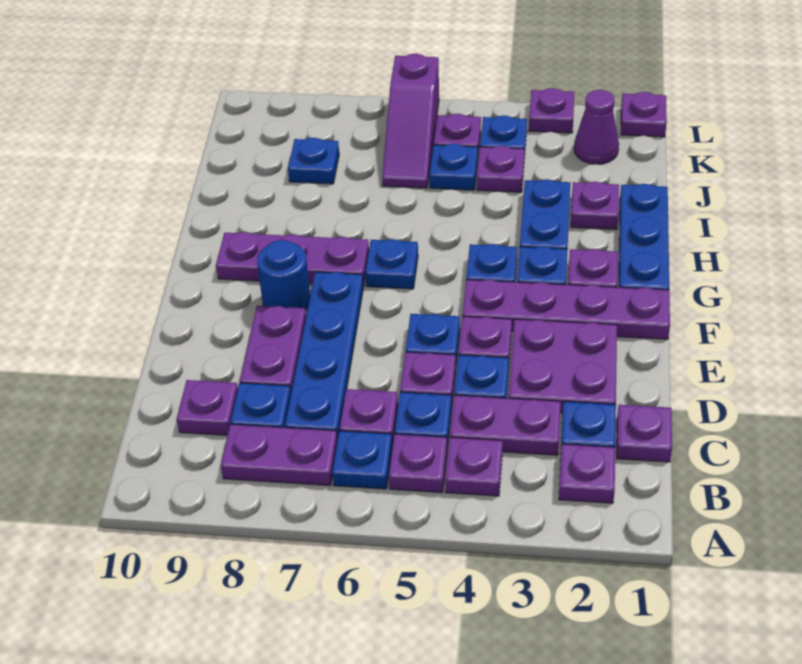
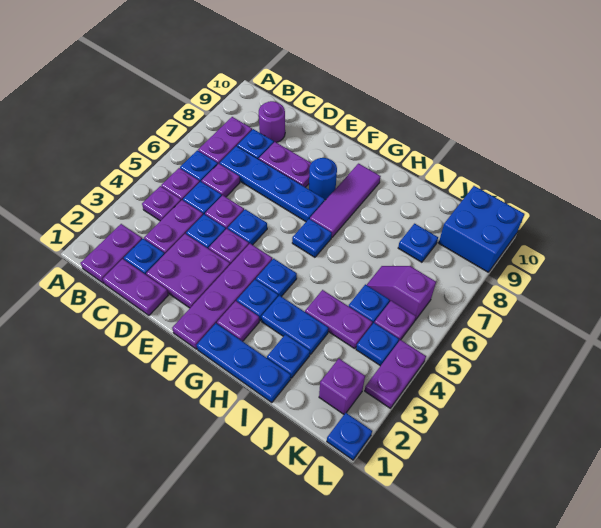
purple plate B2 level 1 -> purple plate B1:B2 level 1
purple plate C1 level 1 -> purple plate C1:D1 level 1
purple plate C9 level 1 -> purple round brick C9 level 1
purple plate G7:G9 level 1 -> purple tile G7:G9 level 1
purple plate I2 level 1 -> blue plate I2 level 1
purple plate J4 level 1 -> purple plate I4:J4 level 1
purple slope J6:L6 level 1 top L -> purple slope J6:K6 level 1 top K
purple cone K2 level 1 -> purple brick K2 level 1
none -> blue brick K9:L10 level 1
purple plate L1 level 1 -> blue plate L1 level 1
purple plate L3 level 1 -> purple plate L3:L4 level 1

